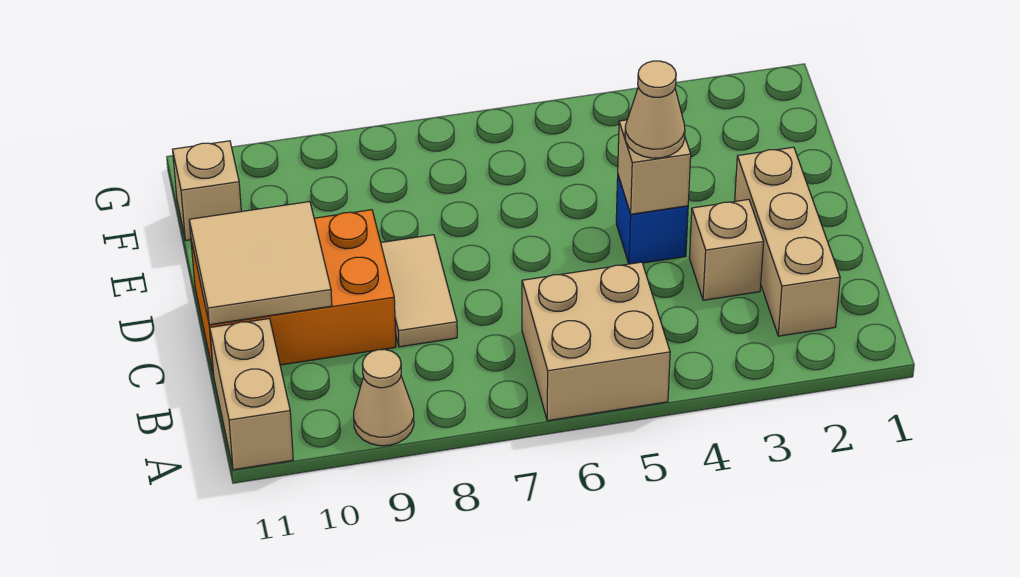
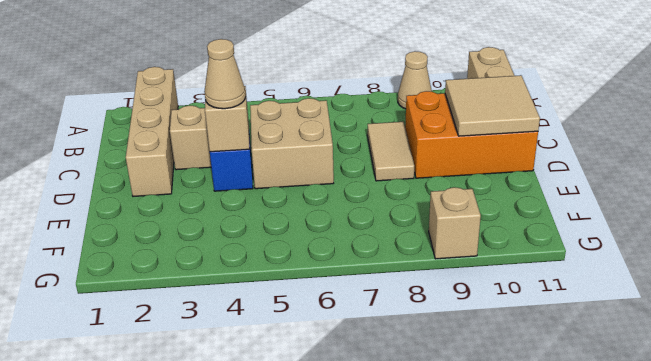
tan brick A5:B6 level 1 -> tan brick C5:D6 level 1
tan brick B2:D2 level 1 -> tan brick A2:D2 level 1
tan brick F11 level 1 -> tan brick G9 level 1

